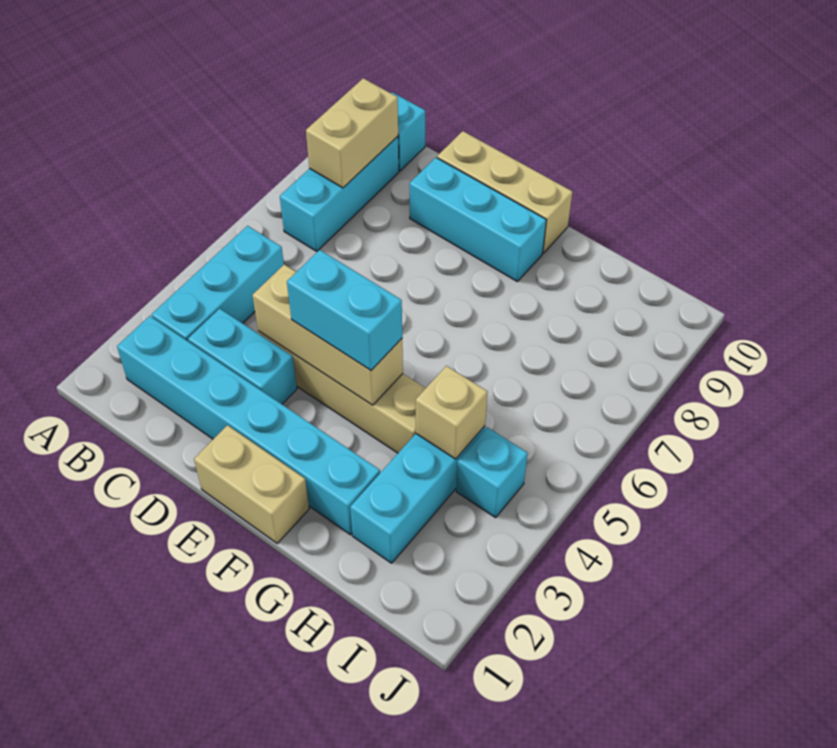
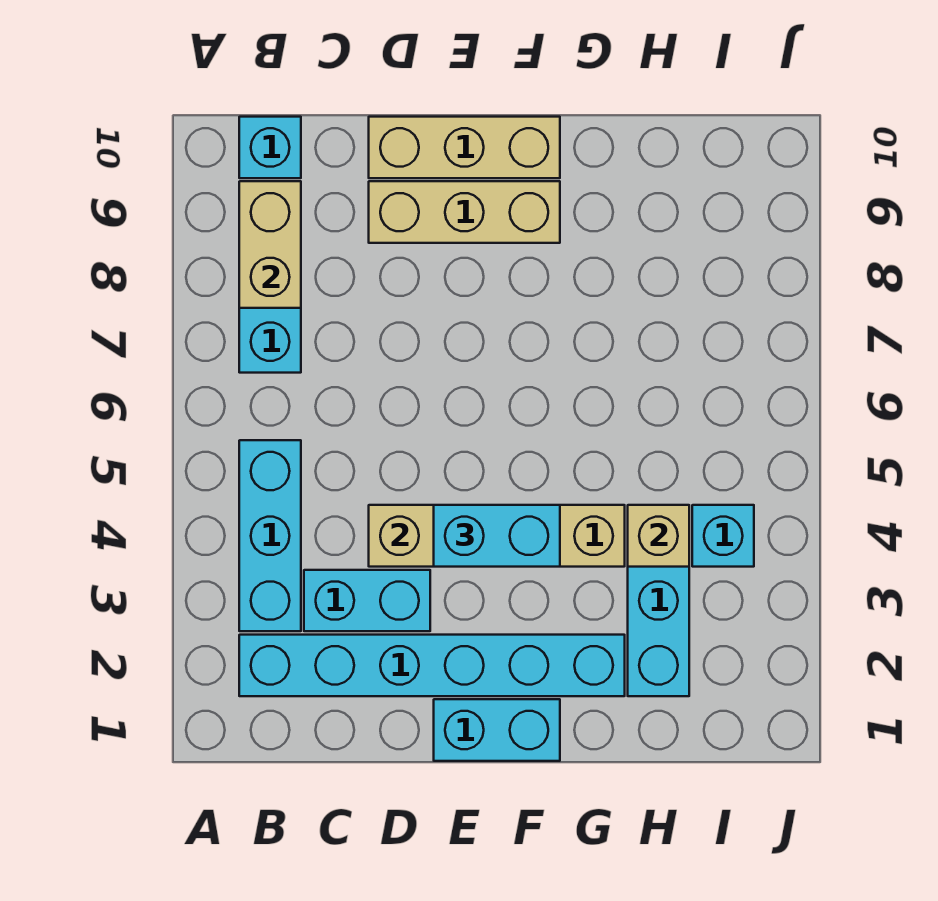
cyan brick D9:F9 level 1 -> tan brick D9:F9 level 1
tan brick E1:F1 level 1 -> cyan brick E1:F1 level 1

